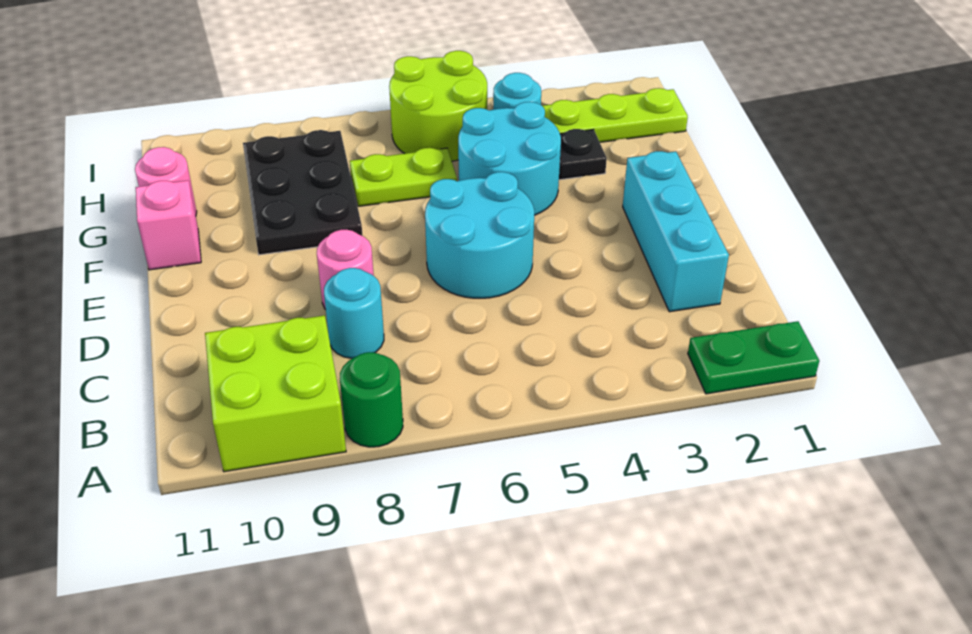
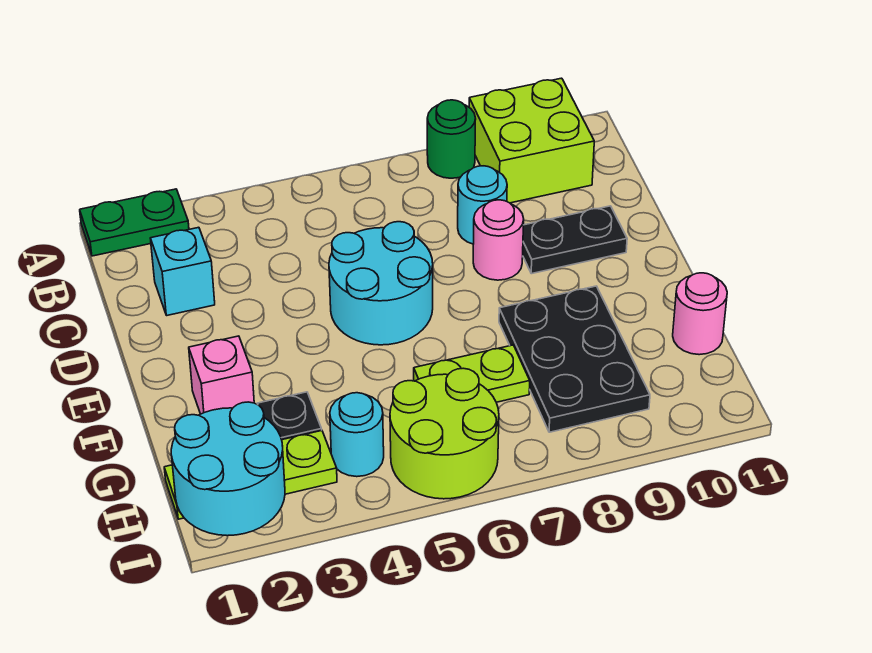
cyan brick C2:E2 level 1 -> cyan brick C2 level 1
none -> black plate D9:D10 level 1
cyan round brick F4:G5 level 1 -> cyan round brick H1:I2 level 2
pink brick F11 level 1 -> pink brick F2 level 1

